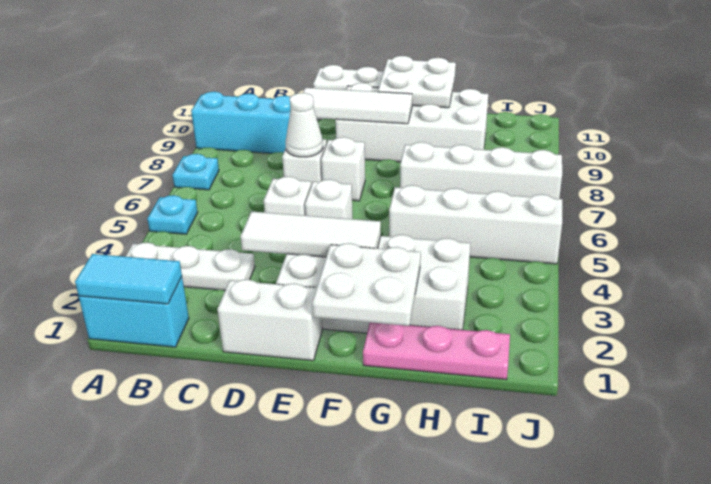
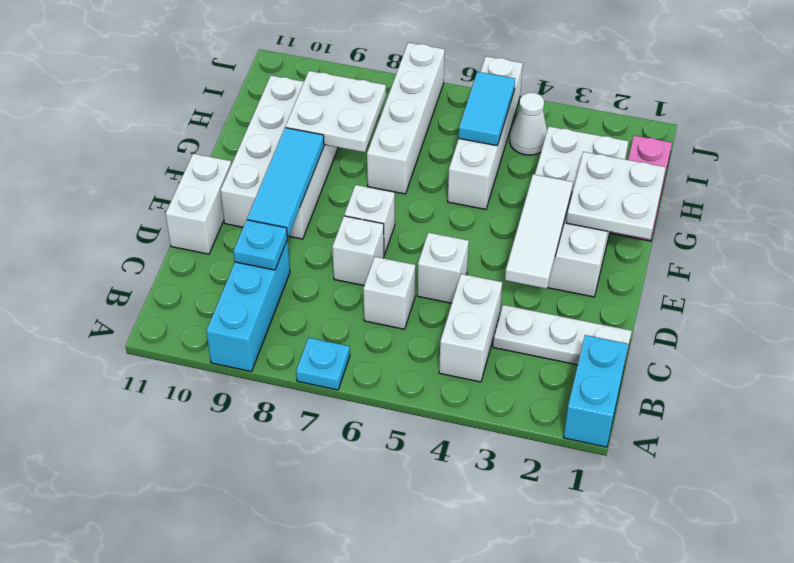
cyan tile A1:B1 level 2 -> cyan tile H5:I5 level 2
white plate A3:C3 level 1 -> white plate C1:C3 level 1
cyan plate A5 level 1 -> cyan plate C9 level 2
white brick D1:E1 level 1 -> white brick B4:C4 level 1
white cone D7 level 2 -> white cone I4 level 1
white tile D9:F9 level 2 -> cyan tile D9:F9 level 2
white brick E5 level 1 -> white brick C6 level 1
white plate F10:G11 level 2 -> white plate G8:H9 level 2

